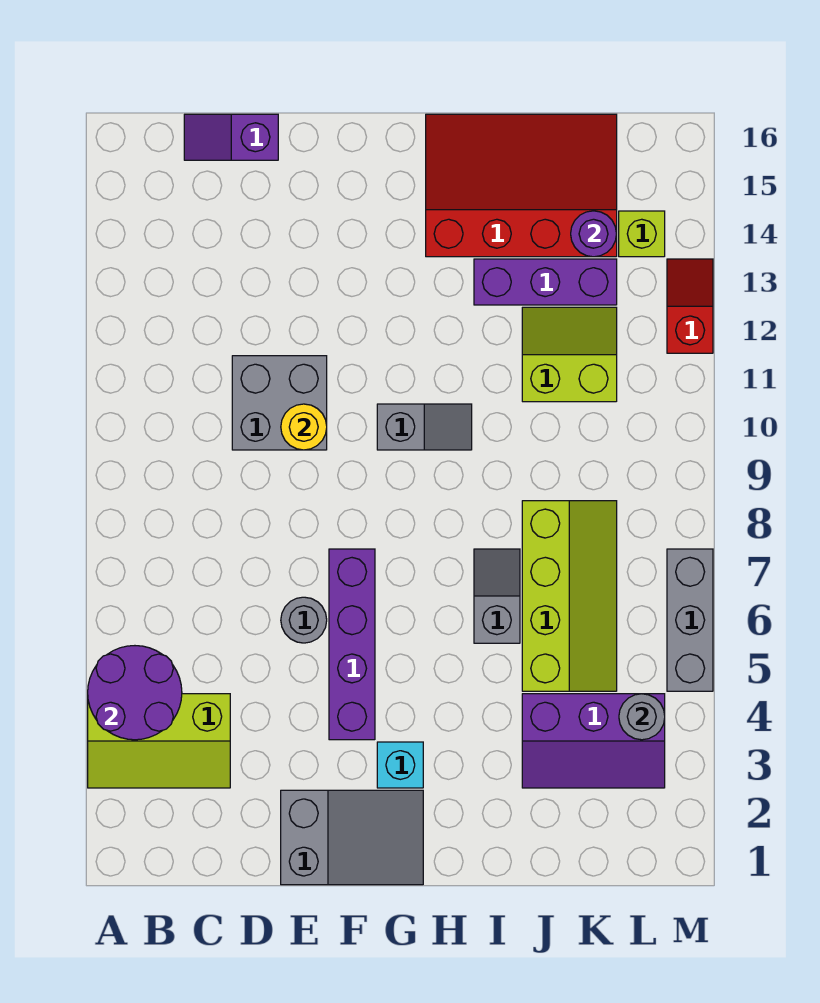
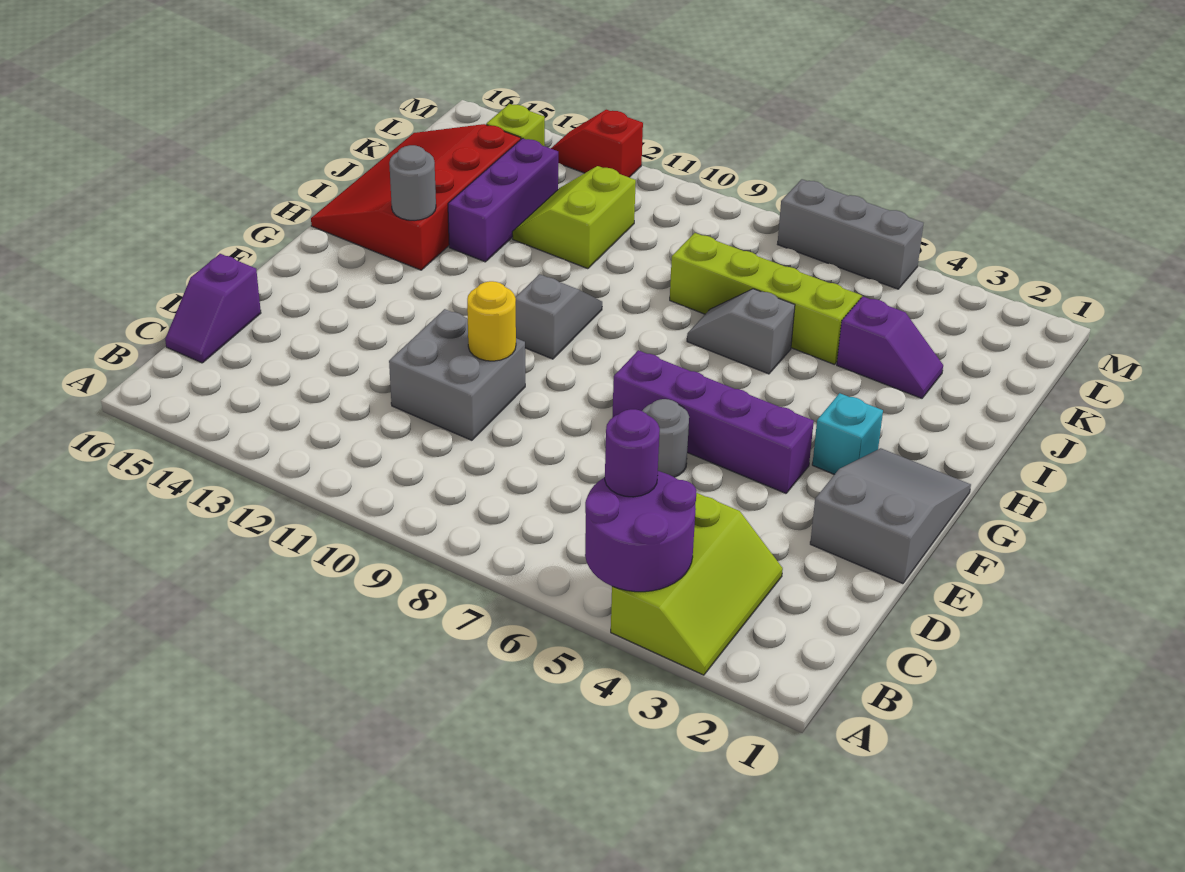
purple slope J3:L4 level 1 top 4 -> purple slope J3:J4 level 1 top 4
purple round brick K14 level 2 -> purple round brick B5 level 3
grey round brick L4 level 2 -> grey round brick H14 level 2

